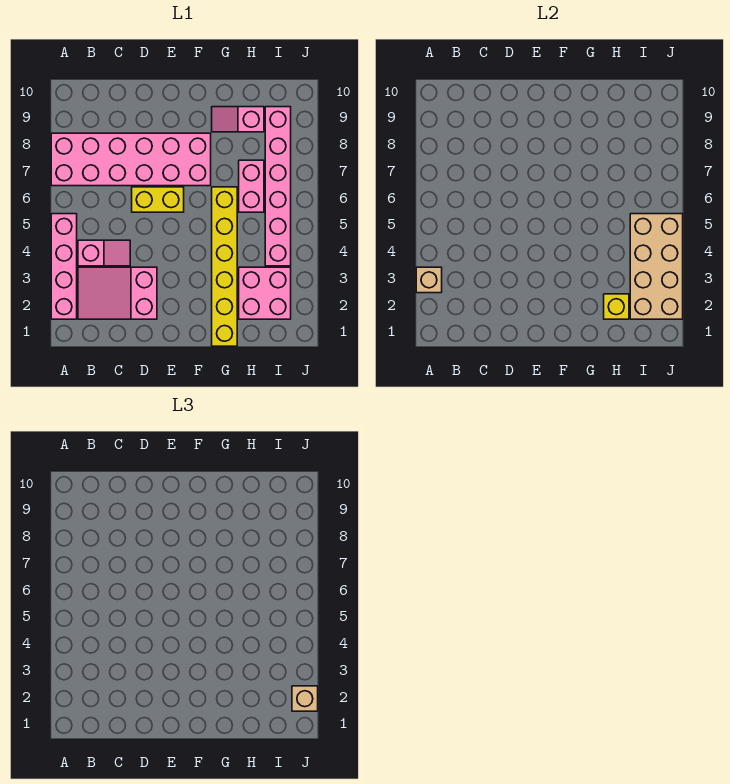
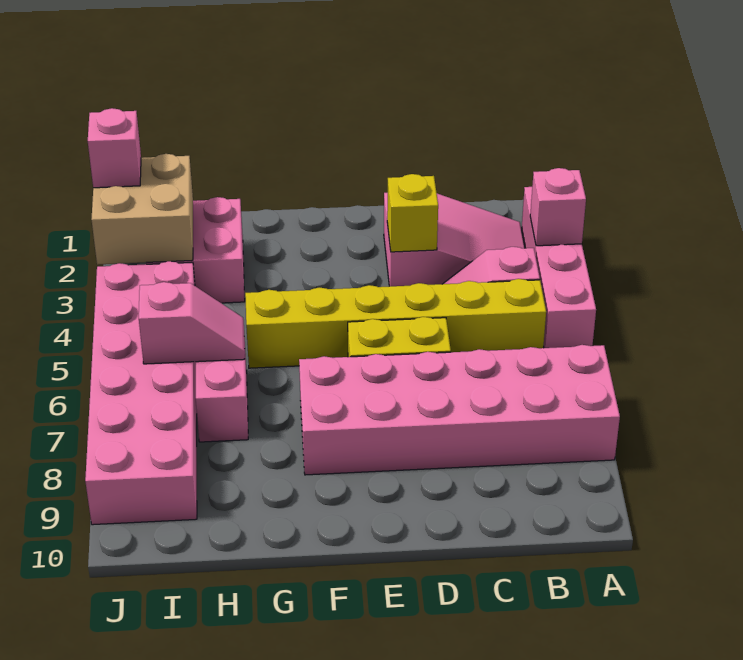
tan brick A3 level 2 -> pink brick A3 level 2
yellow brick G1:G6 level 1 -> yellow brick B5:G5 level 1
pink slope G9:H9 level 1 top H -> pink slope H6:I6 level 2 top I
yellow brick H2 level 2 -> yellow brick D3 level 2
tan brick I2:J5 level 2 -> tan brick I2:J3 level 2
pink brick I4:I9 level 1 -> pink brick I4:J9 level 1
tan brick J2 level 3 -> pink brick J2 level 3

